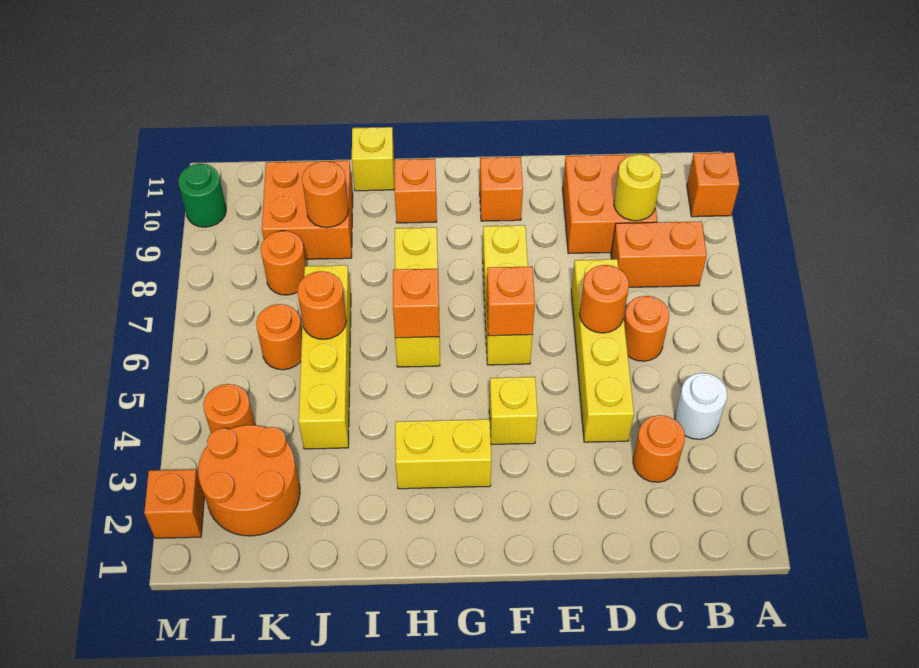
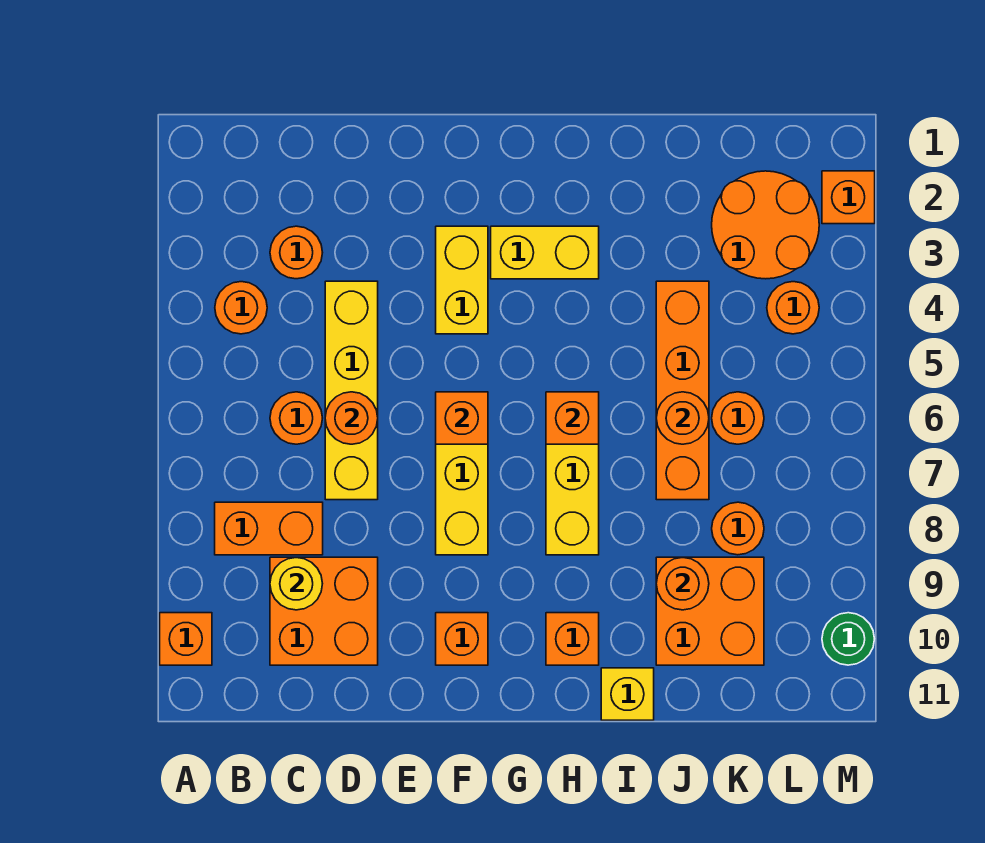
white round brick B4 level 1 -> orange round brick B4 level 1
yellow brick F4 level 1 -> yellow brick F3:F4 level 1
yellow brick J4:J7 level 1 -> orange brick J4:J7 level 1

